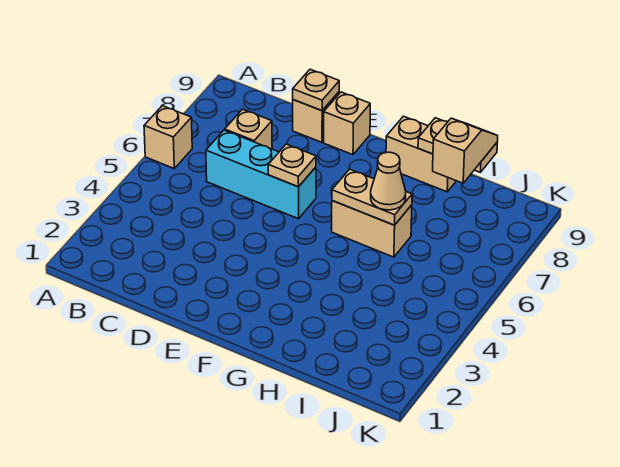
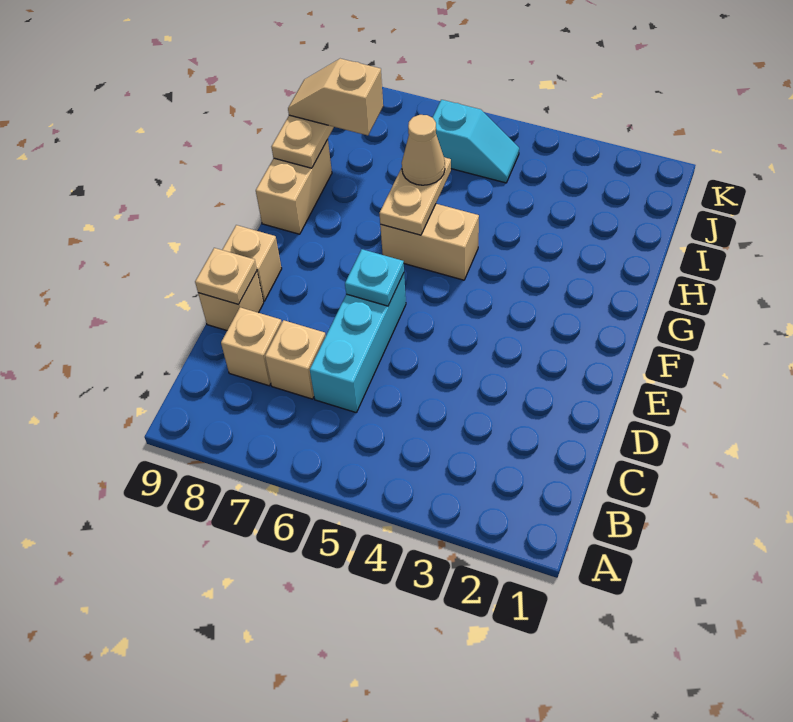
tan brick A6 level 1 -> tan brick C8 level 1
tan plate E6 level 2 -> cyan plate E6 level 2
tan brick G6:H6 level 1 -> tan brick G5:G6 level 1
none -> cyan slope J5:J6 level 1 top 6

